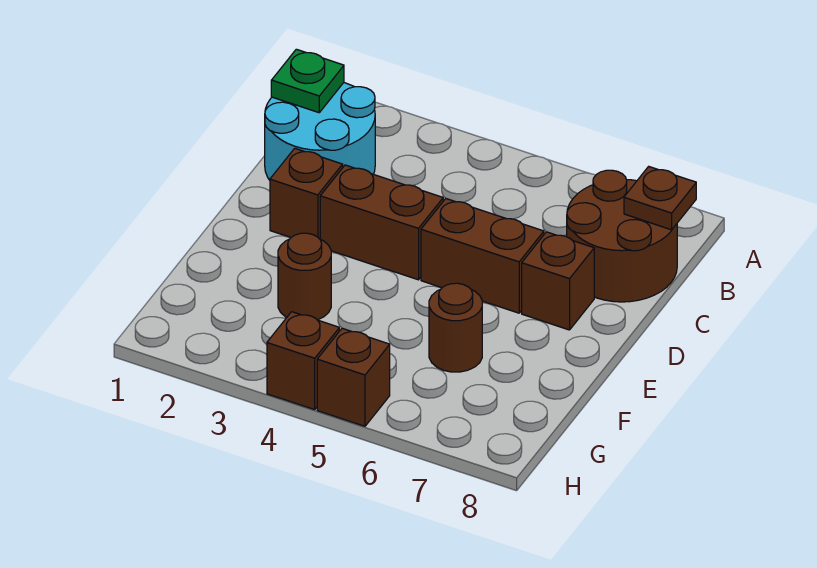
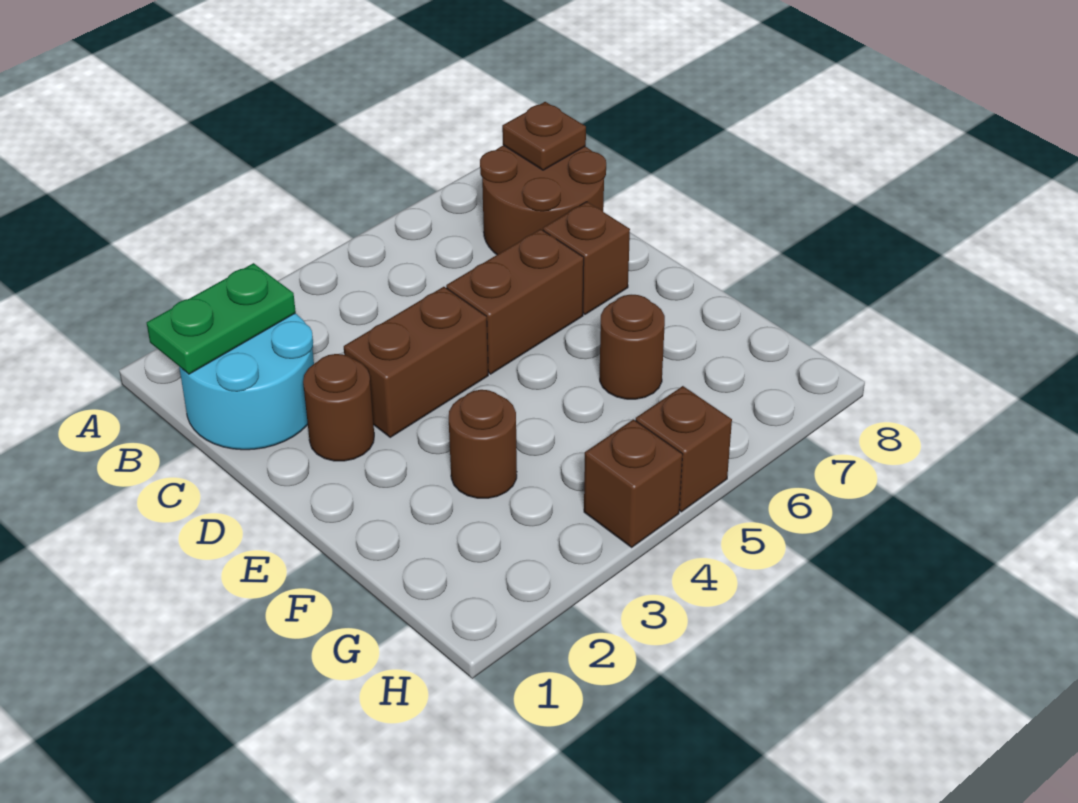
green plate B1 level 2 -> green plate B1:B2 level 2
brown brick D2 level 1 -> brown round brick D2 level 1

